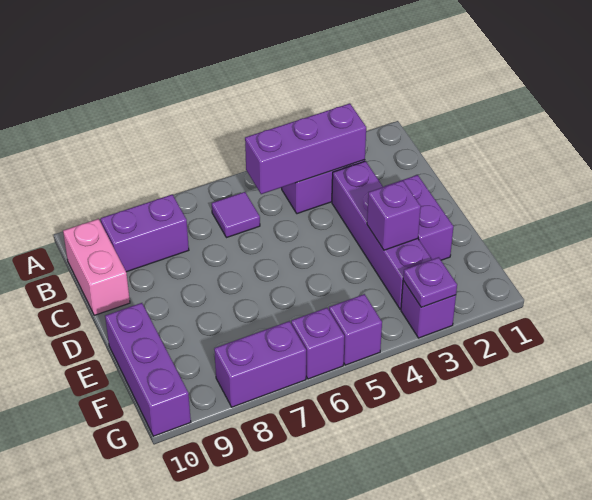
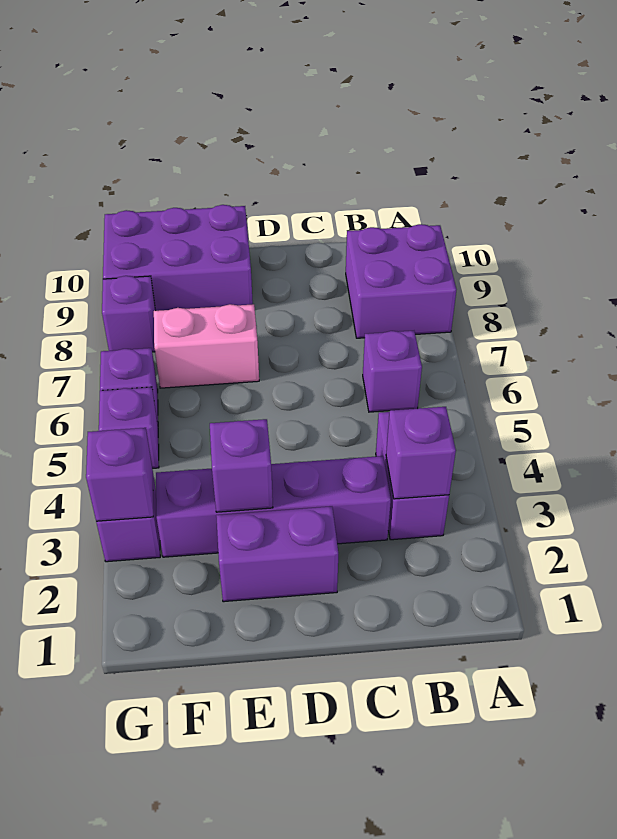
purple brick B3:B5 level 2 -> purple brick B3 level 2
purple tile B6 level 1 -> purple brick B6 level 1
purple brick B8:B9 level 1 -> purple brick A8:B9 level 1
pink brick B10:C10 level 1 -> pink brick E7:F7 level 1
purple brick E10:G10 level 1 -> purple brick E9:G10 level 1
purple plate G3 level 2 -> purple brick G3 level 2
purple brick G7:G8 level 1 -> purple brick G8 level 1

